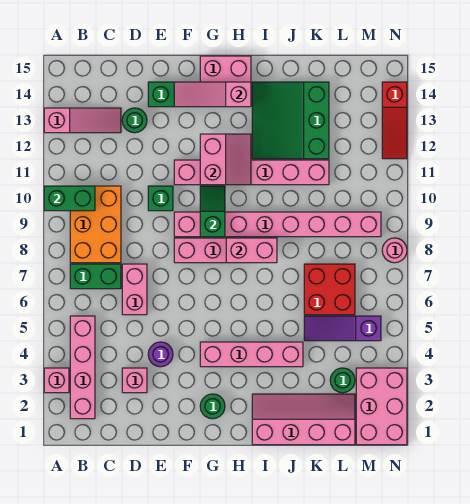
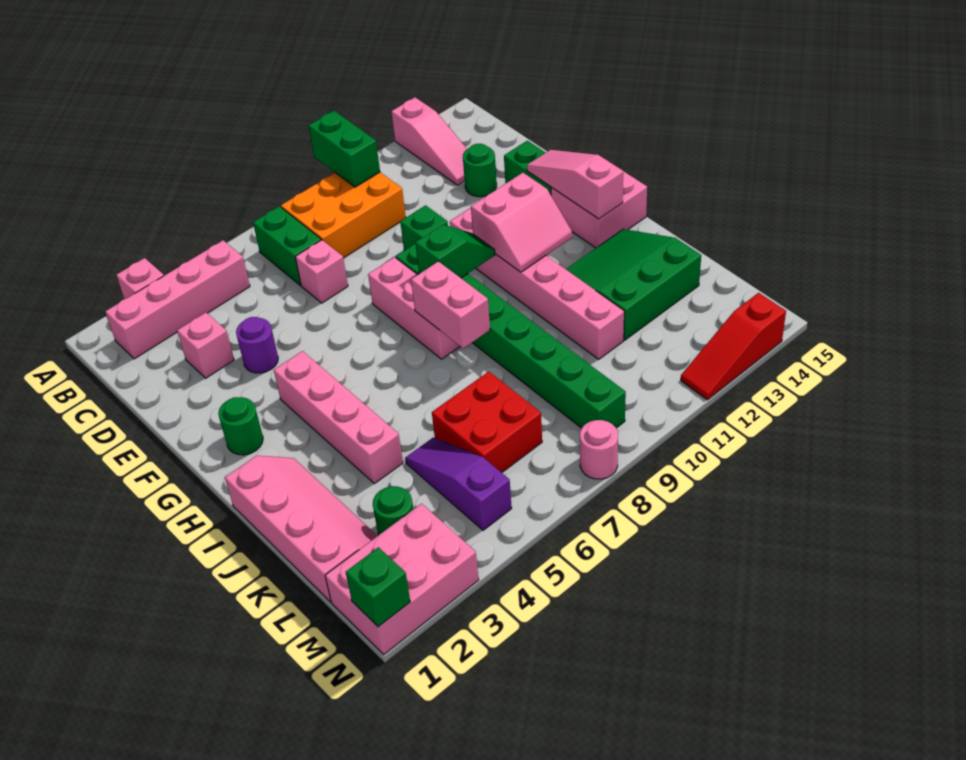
pink brick D6:D7 level 1 -> pink brick D7 level 1
pink brick F9:M9 level 1 -> green brick F9:M9 level 1
none -> green brick N1 level 2

